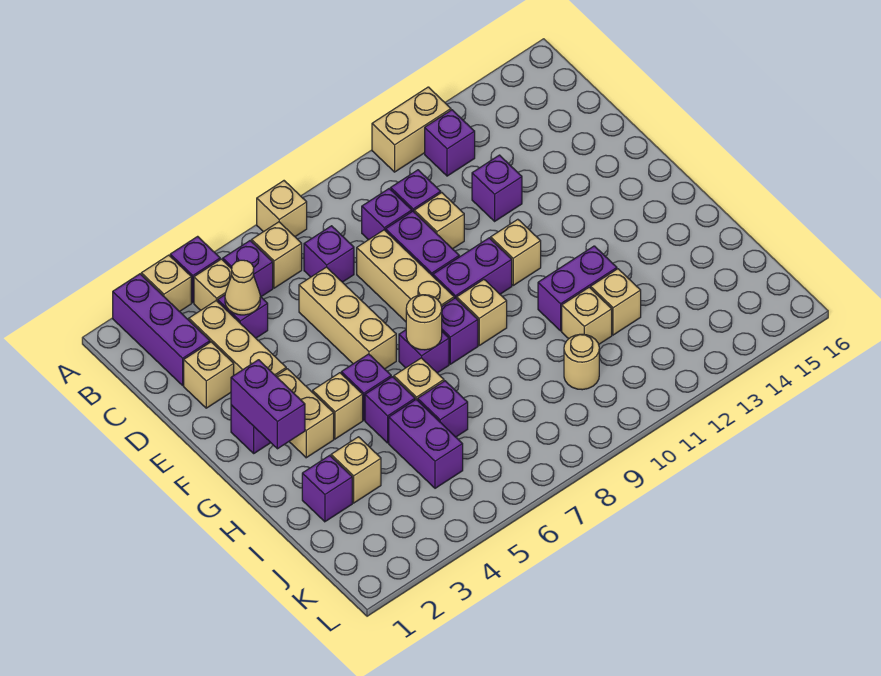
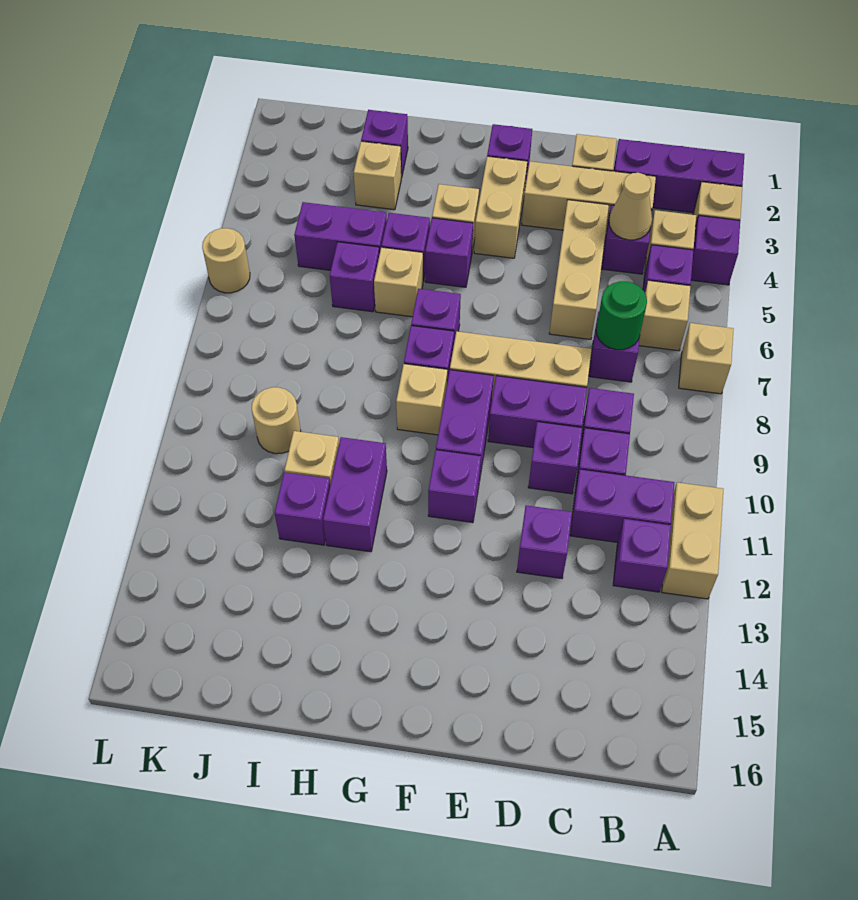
none -> green round brick C7 level 2
tan brick D6:F6 level 1 -> tan brick D4:D6 level 1
tan brick D10 level 1 -> purple brick D10 level 1
purple brick F2:G2 level 2 -> purple brick B11:C11 level 1
tan brick F3:G3 level 1 -> tan brick F3:F4 level 1
tan brick F11 level 1 -> purple brick F11 level 1
tan round brick G7 level 2 -> tan round brick L6 level 1
tan brick I12 level 1 -> purple brick I12 level 1

